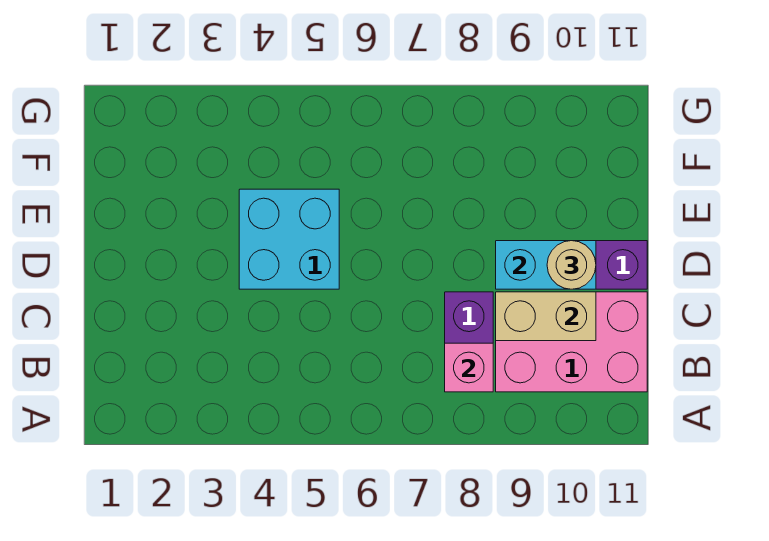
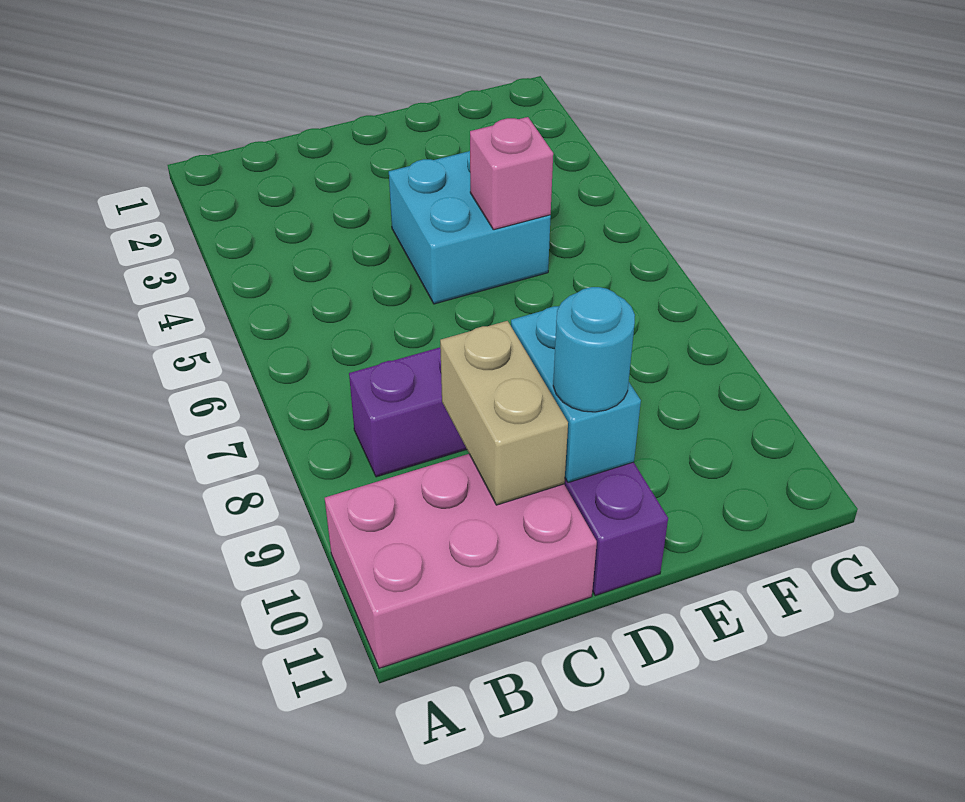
pink brick B8 level 2 -> pink brick E5 level 2
pink brick B9:C11 level 1 -> pink brick A10:C11 level 1
tan round brick D10 level 3 -> cyan round brick D10 level 3

